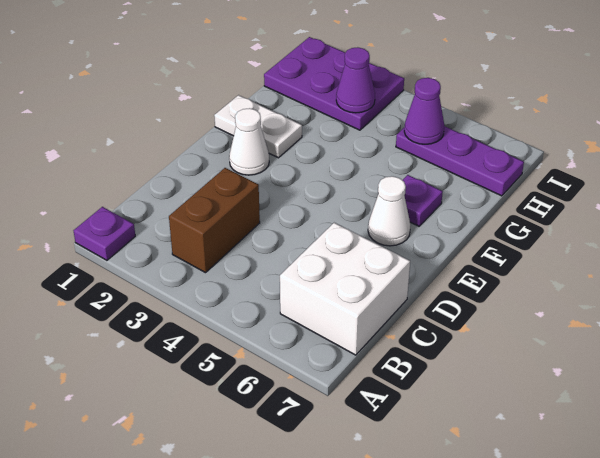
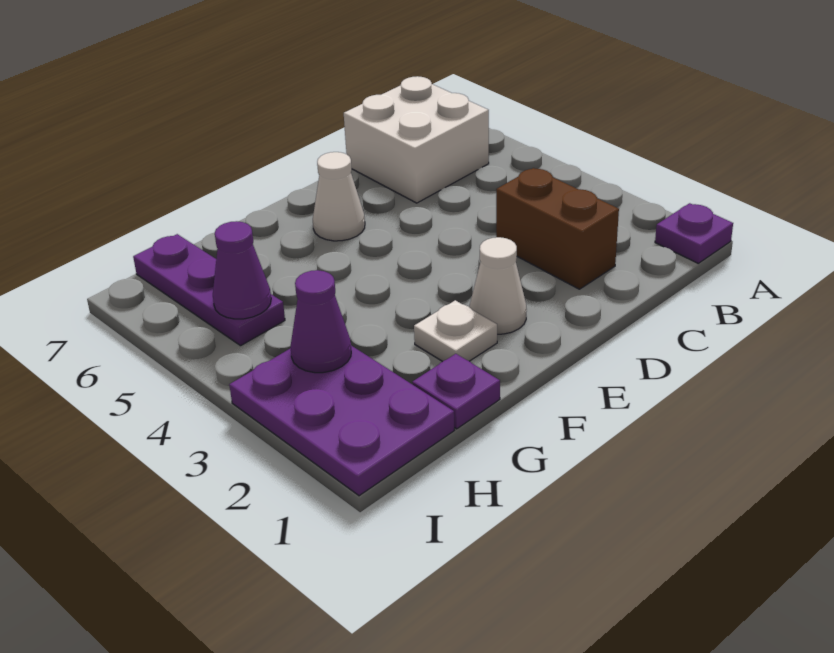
brown brick B3:C3 level 1 -> brown brick C2:C3 level 1
white plate F1:F2 level 1 -> white plate F2 level 1
purple plate F6 level 1 -> purple plate G1 level 1

